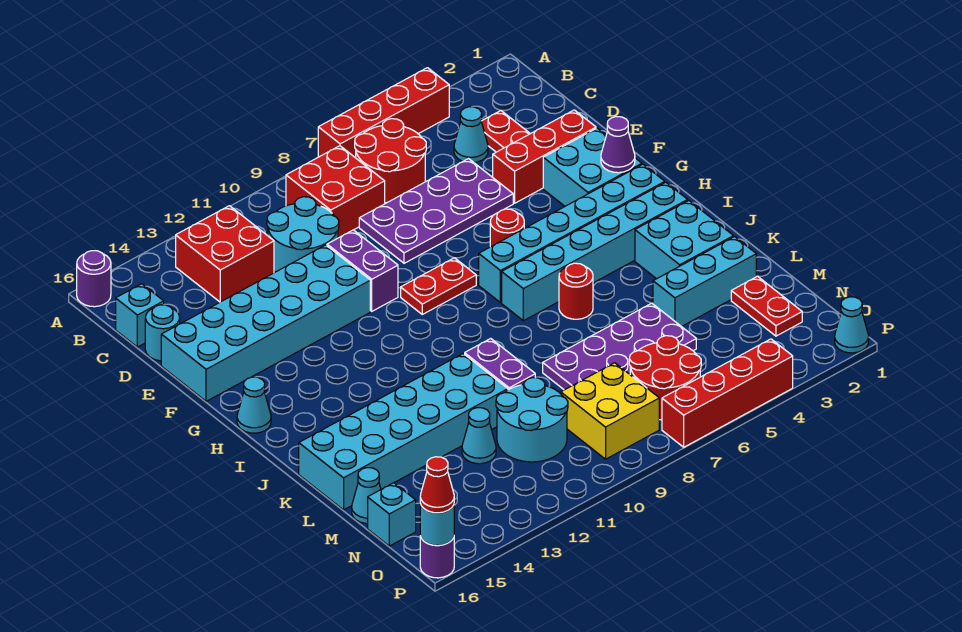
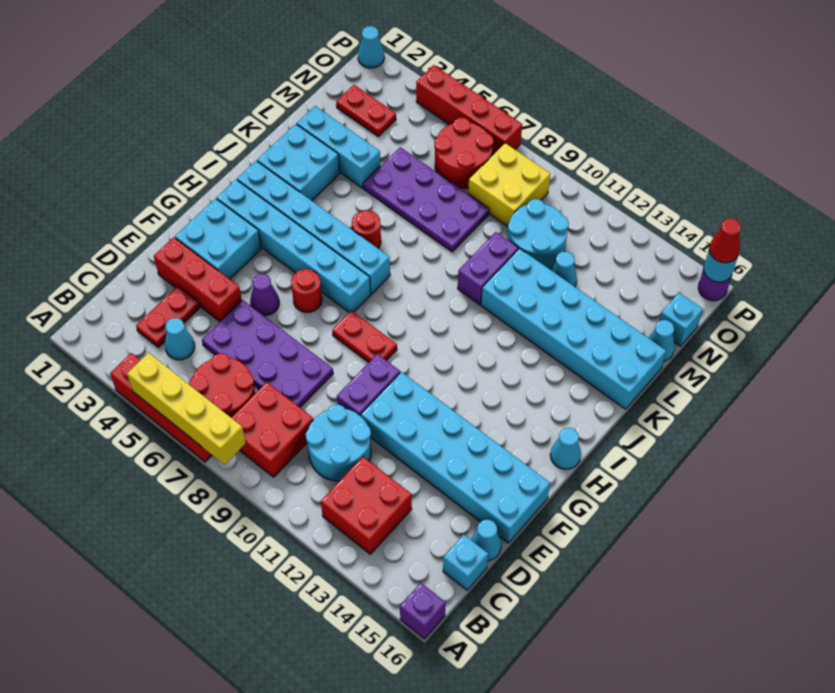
none -> yellow brick A5:A8 level 2
purple round brick A16 level 1 -> purple brick A16 level 1
cyan round brick D16 level 1 -> cyan cone D16 level 1
purple cone G2 level 2 -> purple cone F5 level 1
red plate M2:N2 level 1 -> red plate N2:N3 level 1

